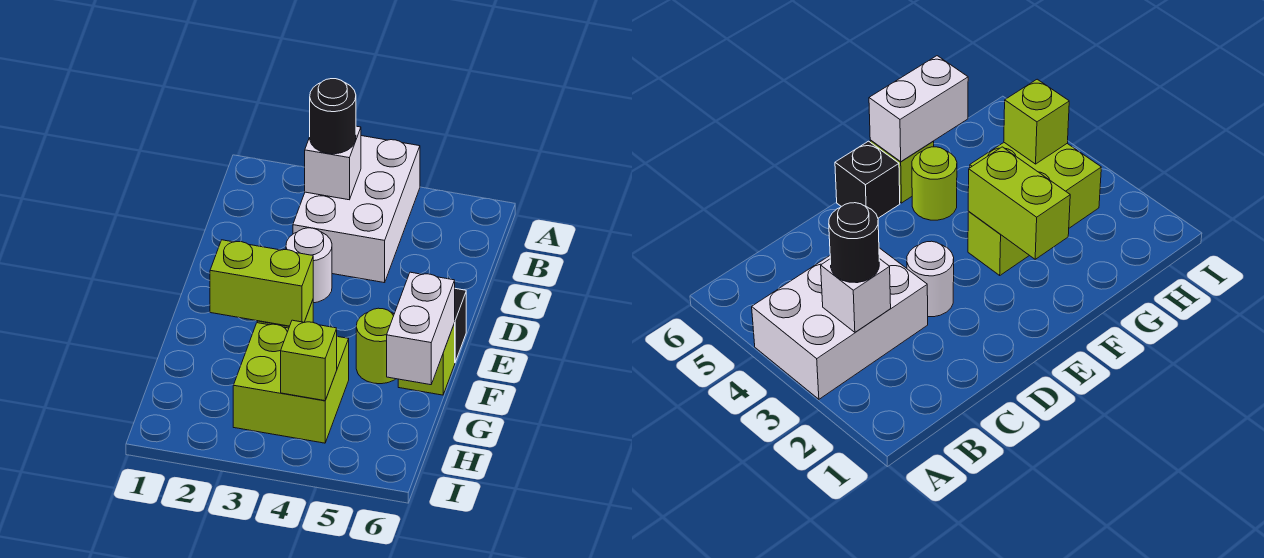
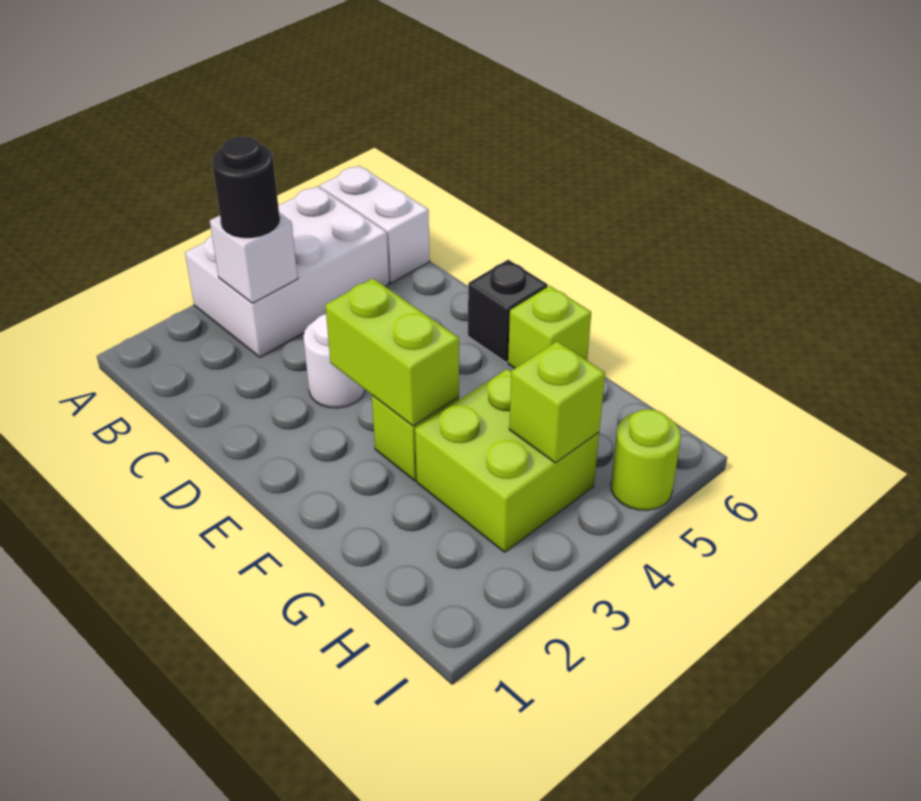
white brick A3:C4 level 1 -> white brick A3:B5 level 1
lime brick F2:F3 level 2 -> lime brick E3:F3 level 2
lime round brick F5 level 1 -> lime round brick I5 level 1
white brick F6:G6 level 2 -> white brick A6:B6 level 1

